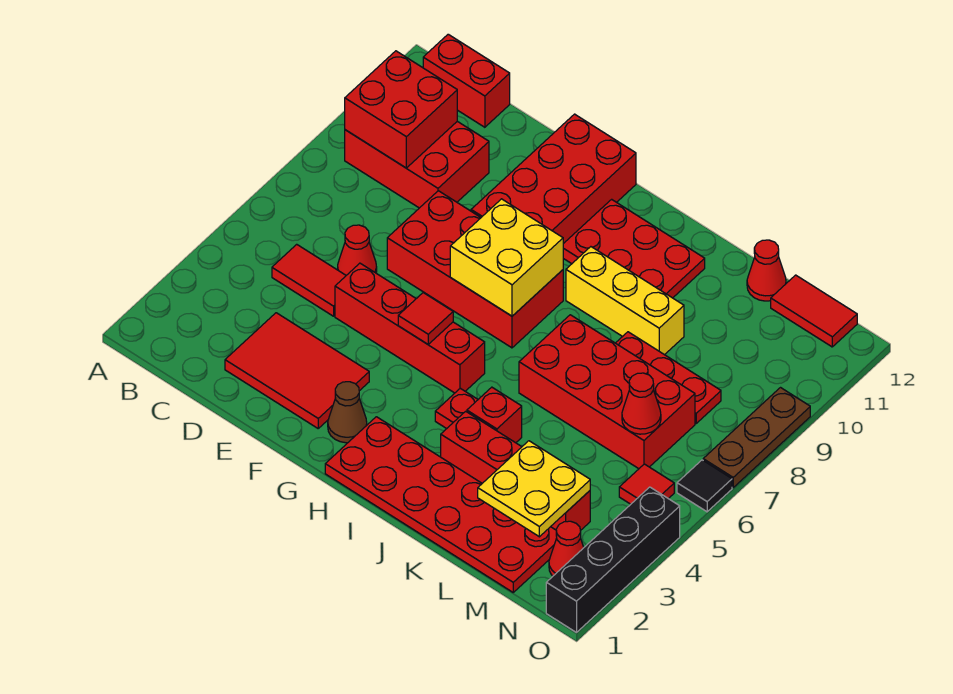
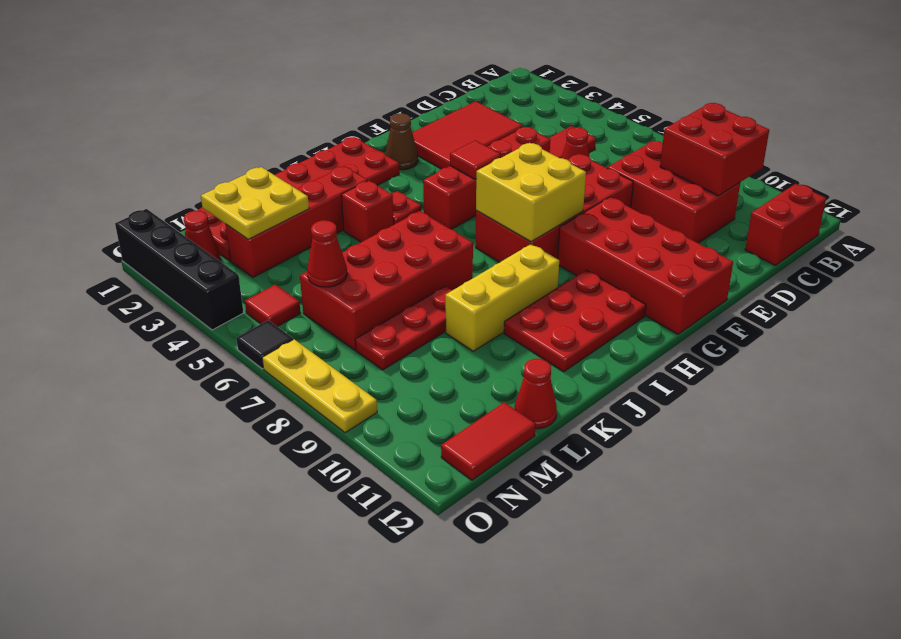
red brick B9:D10 level 1 -> red brick C8:D10 level 1
brown plate O7:O9 level 1 -> yellow plate O7:O9 level 1

